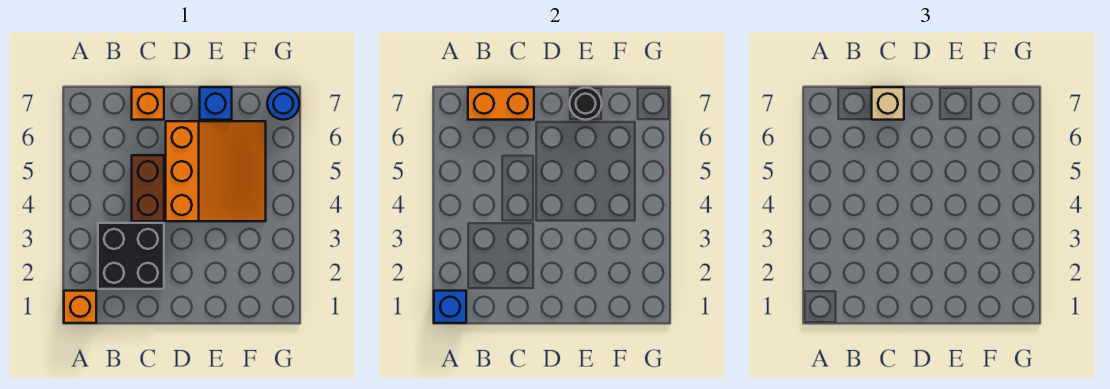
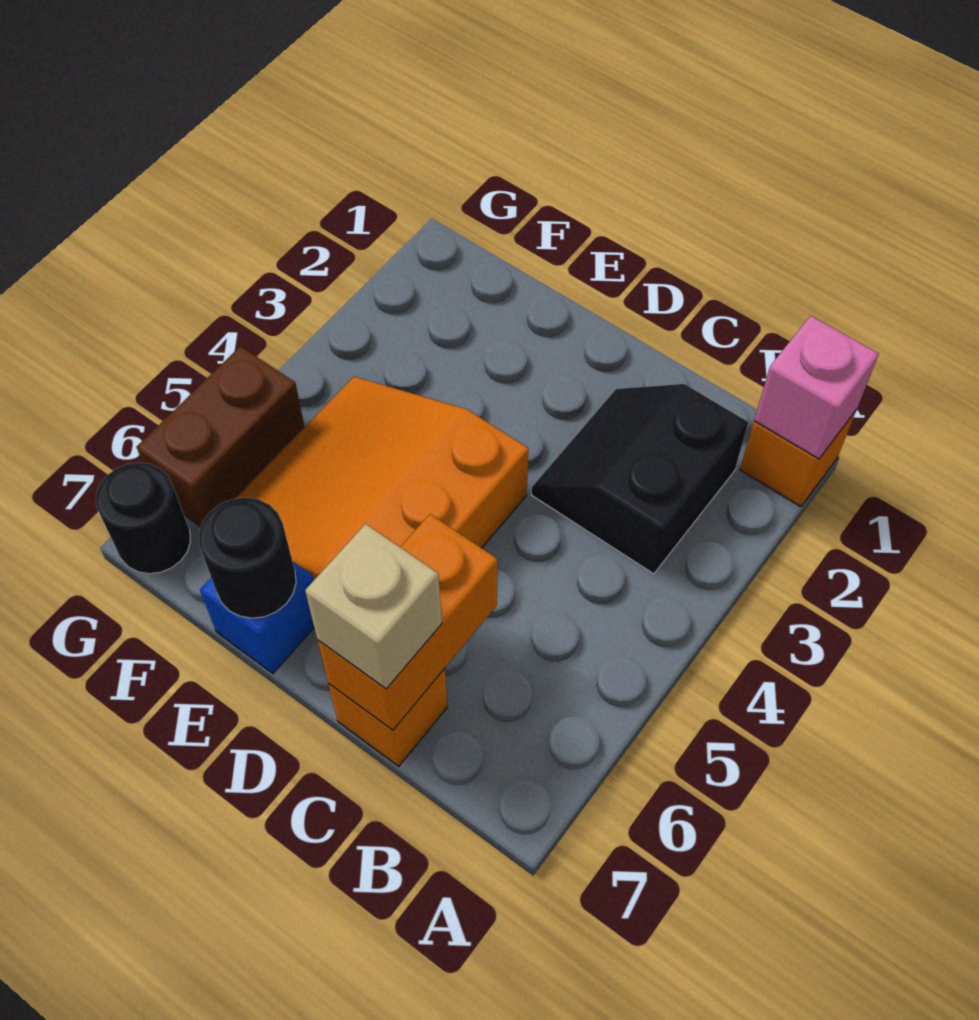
blue brick A1 level 2 -> pink brick A1 level 2
black brick B2:C3 level 1 -> black slope B2:C3 level 1 top B
orange brick B7:C7 level 2 -> orange brick C6:C7 level 2
brown brick C4:C5 level 1 -> brown brick G5:G6 level 1
blue round brick G7 level 1 -> black round brick G7 level 1

